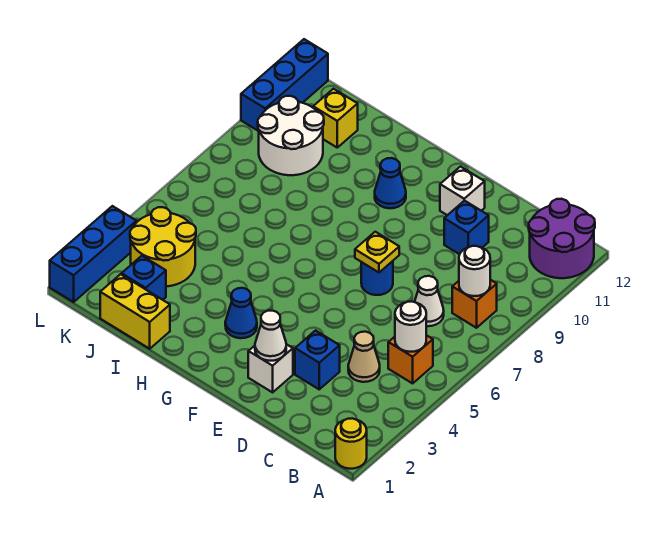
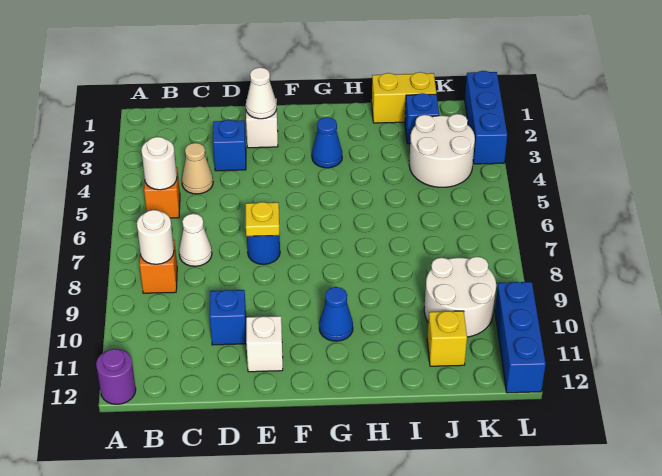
yellow round brick A1 level 1 -> none
purple round brick A11:B12 level 1 -> purple round brick A12 level 1
yellow round brick J3:K4 level 1 -> white round brick J3:K4 level 1

